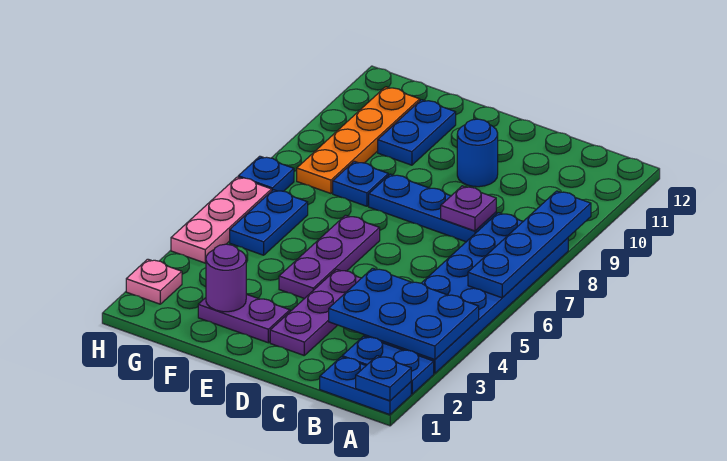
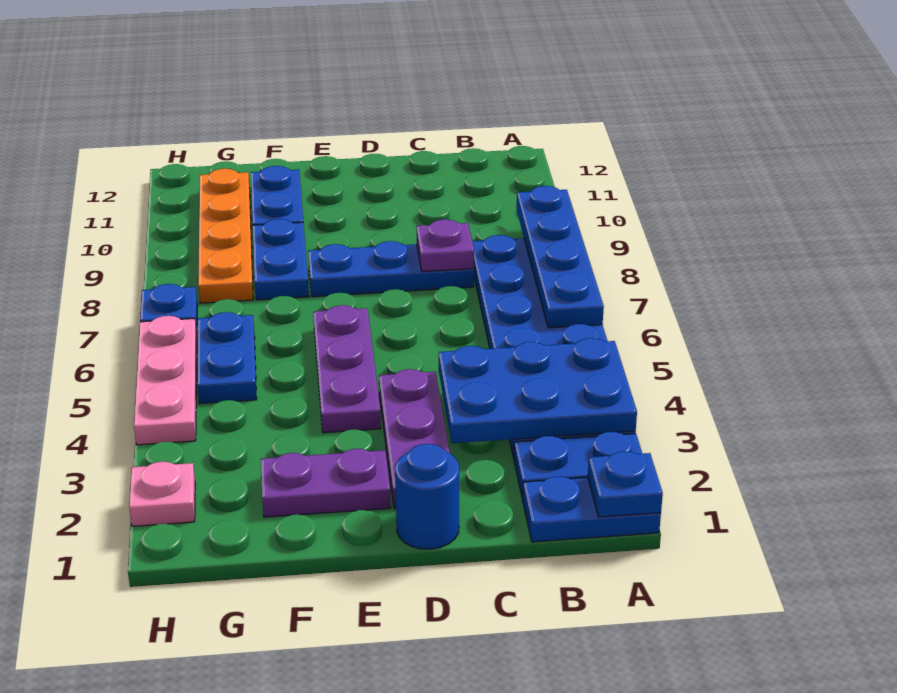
blue round brick D10 level 1 -> blue round brick D1 level 1
purple round brick F2 level 2 -> none
blue plate F8 level 1 -> blue plate F8:F9 level 1

